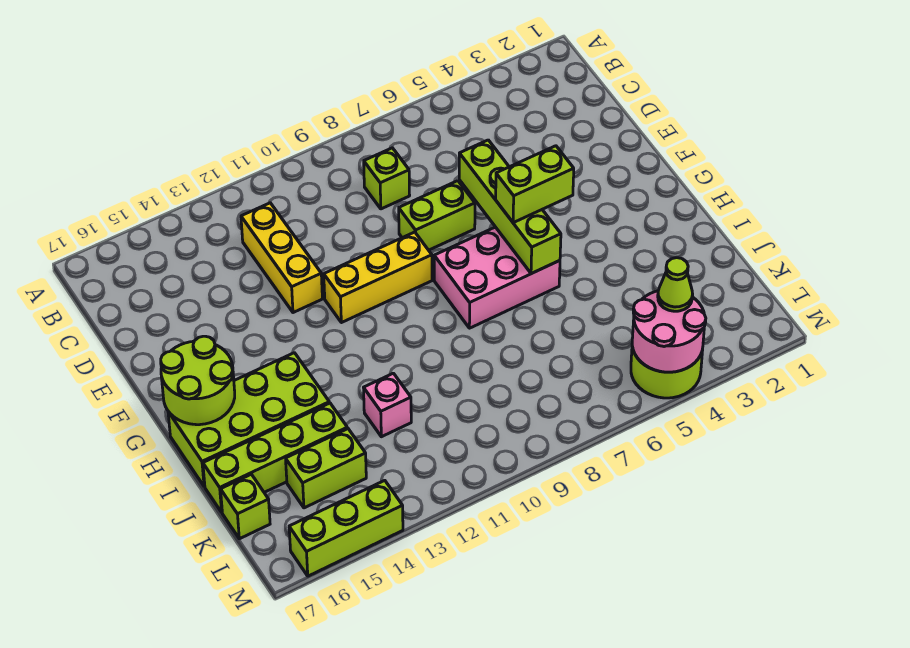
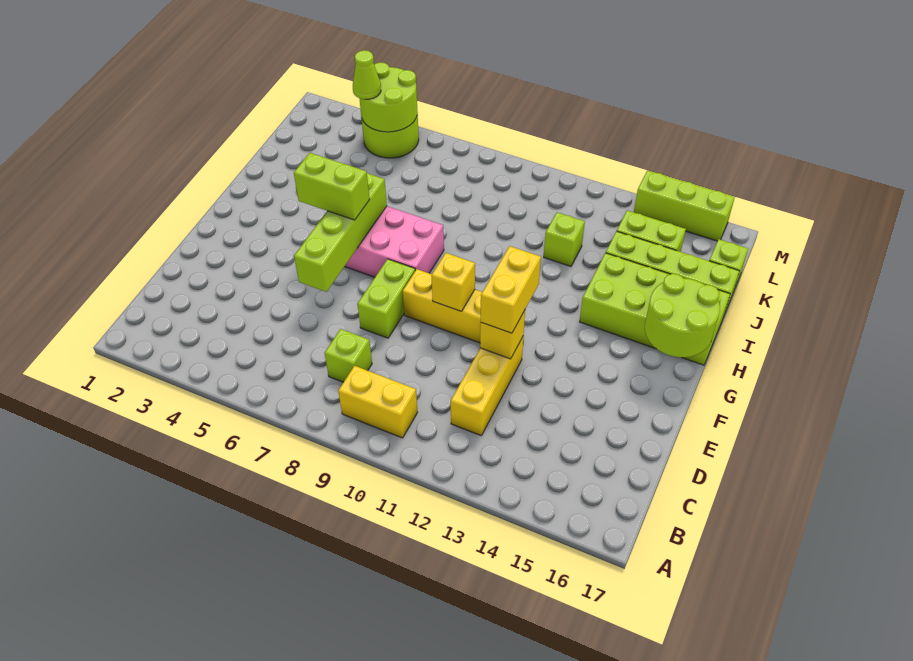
none -> yellow brick B9:B10 level 1
lime brick E7:E8 level 1 -> lime brick E8:F8 level 1
none -> yellow brick E12 level 2
none -> yellow brick E12:F12 level 3
none -> yellow brick F10 level 2
pink brick J12 level 1 -> lime brick J12 level 1
pink round brick L4:M5 level 2 -> lime round brick L4:M5 level 2

